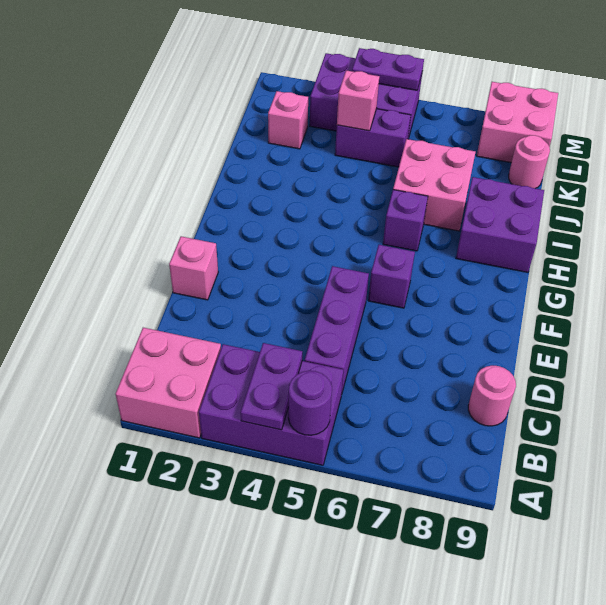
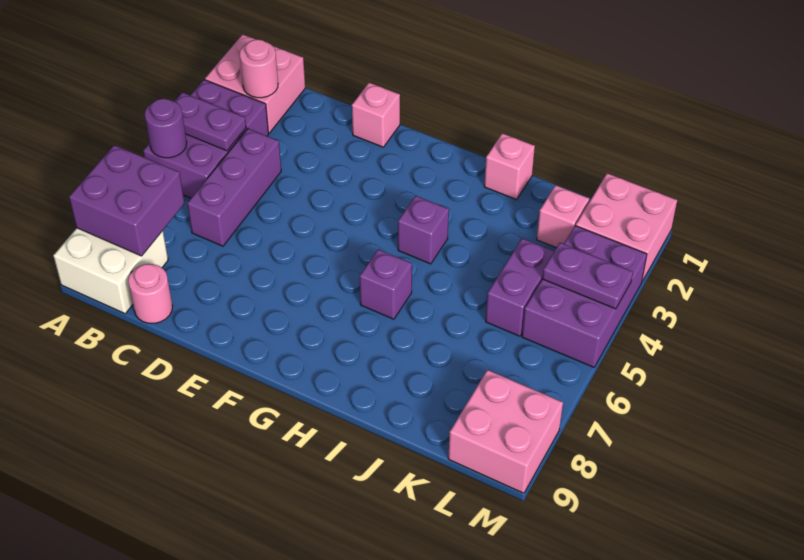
none -> white brick A8:B9 level 1
purple brick C5:E5 level 1 -> purple brick C4:C6 level 1
purple brick F6 level 1 -> purple brick H4 level 1
purple brick H8:I9 level 1 -> purple brick A7:B8 level 2
pink brick I6:J7 level 1 -> pink brick L1:M2 level 1
pink brick K4 level 2 -> pink brick I1 level 1
pink round brick K9 level 1 -> pink round brick B2 level 2
purple plate M4:M5 level 2 -> purple plate L4:M4 level 2

